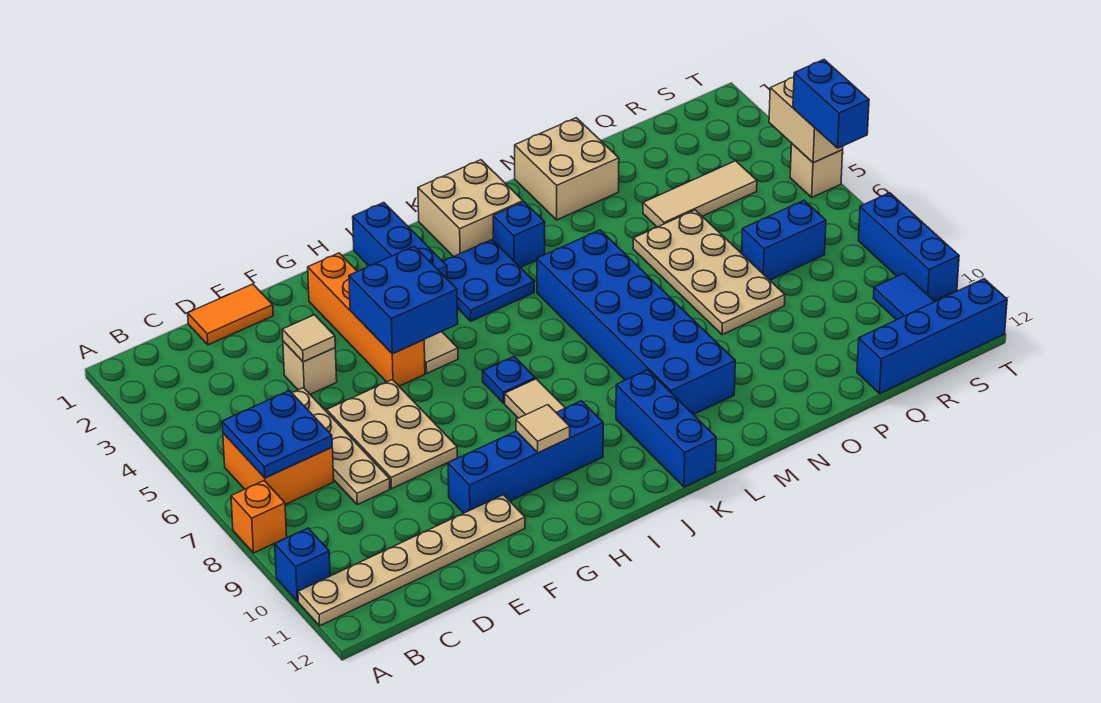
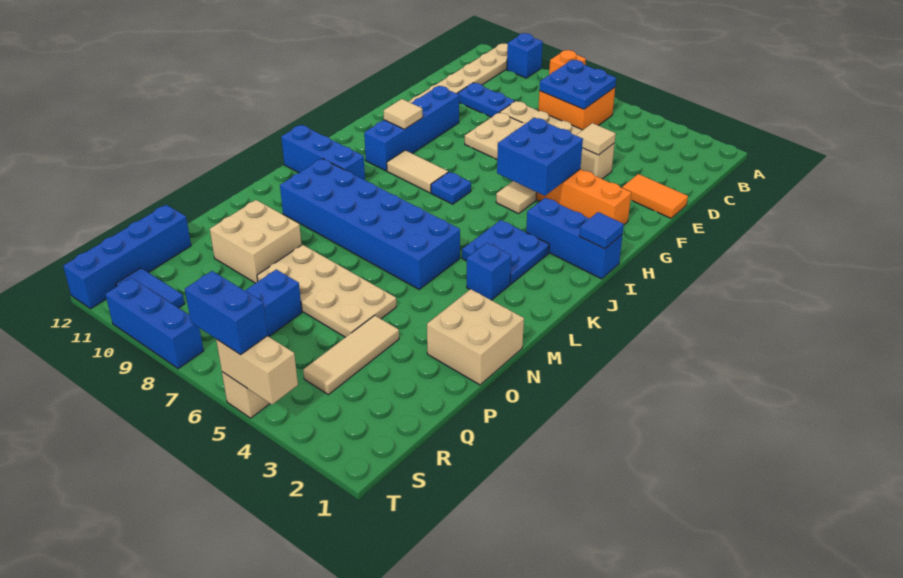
orange tile D1:E1 level 1 -> orange tile E1:E2 level 1
none -> blue plate D9:D10 level 1
none -> blue tile I1 level 2
tan brick K1:L2 level 1 -> tan brick O9:P10 level 1

